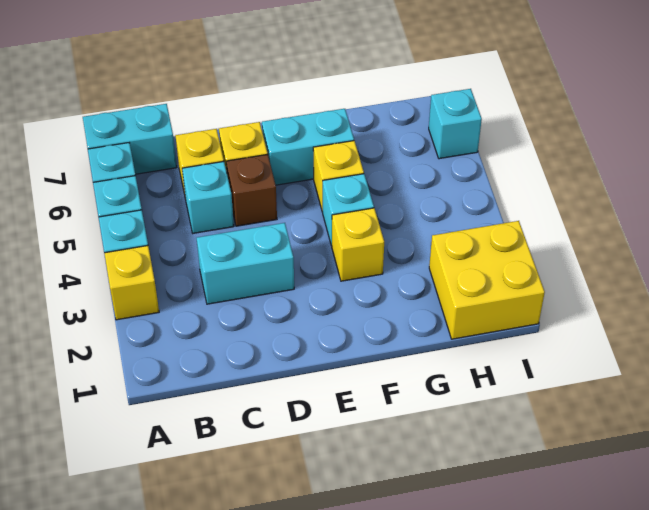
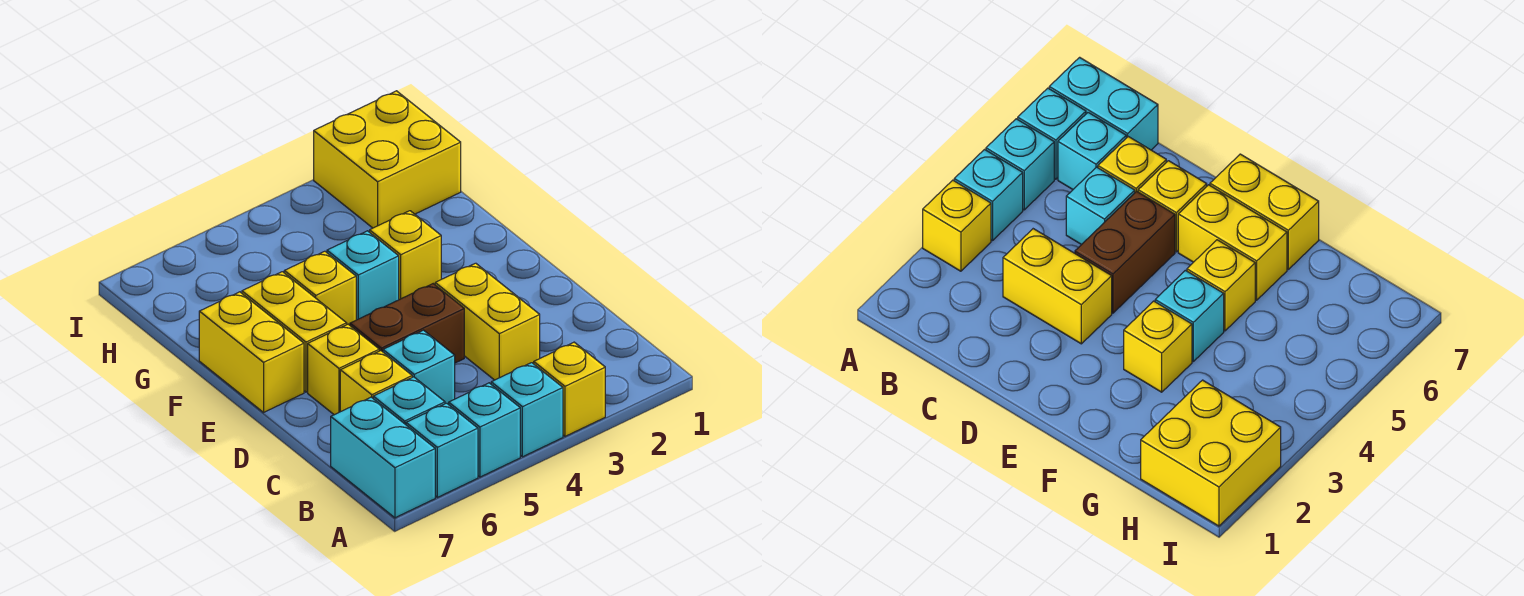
cyan brick C3:D3 level 1 -> yellow brick C3:D3 level 1
brown brick D5 level 1 -> brown brick D4:D5 level 1
cyan brick E6:F6 level 1 -> yellow brick E6:F6 level 1
none -> yellow brick E7:F7 level 1
cyan brick I6 level 1 -> cyan brick B6 level 1

